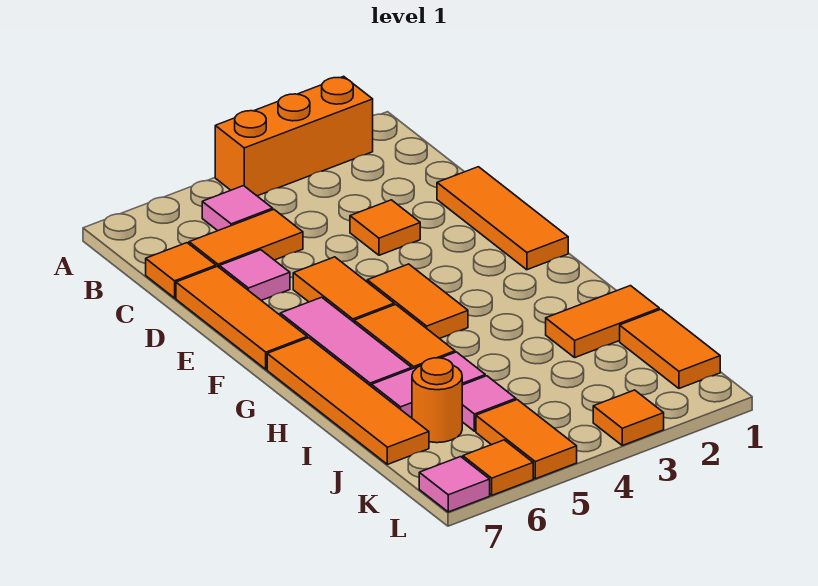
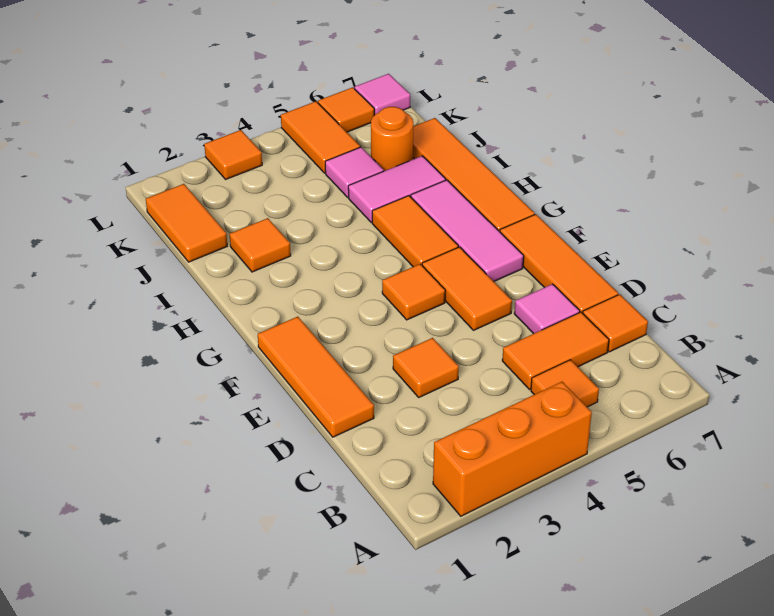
pink tile B5 level 1 -> orange tile B5 level 1
orange tile F4:G4 level 1 -> orange tile F4 level 1
orange tile I1:I2 level 1 -> orange tile I2 level 1

